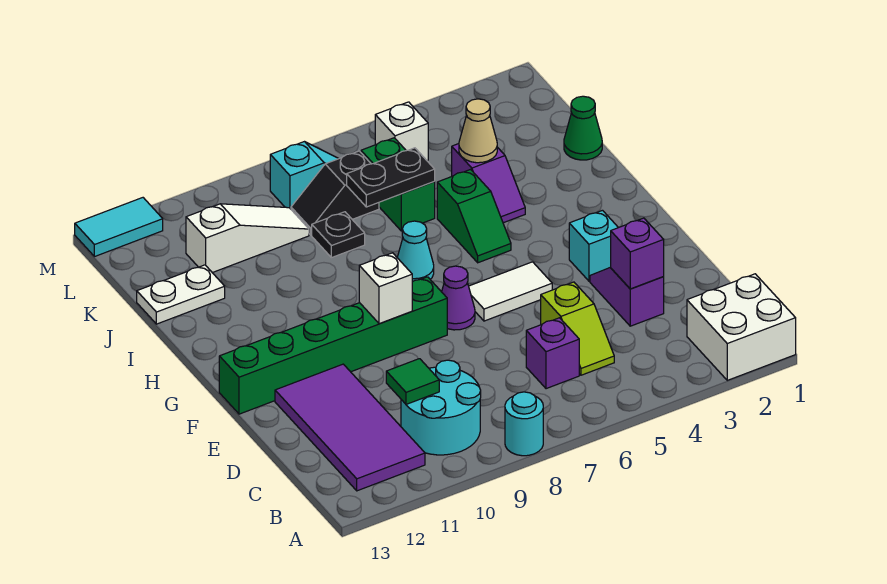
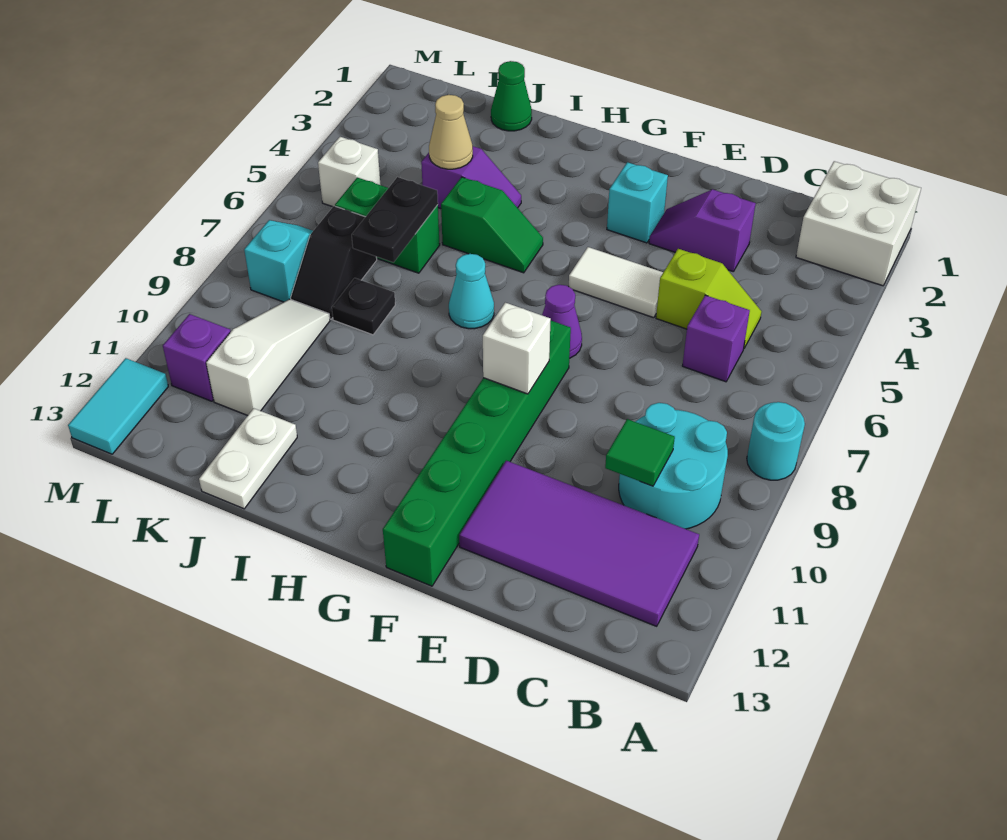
purple brick D3 level 2 -> purple brick L11 level 1
white tile F5:F6 level 1 -> white tile E5:F5 level 1

